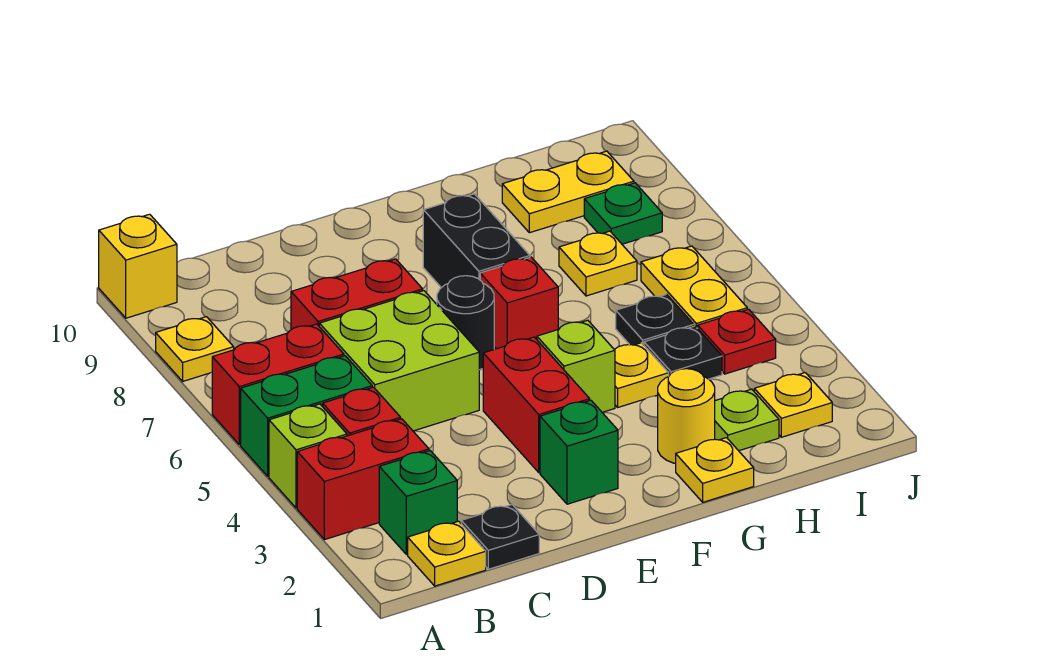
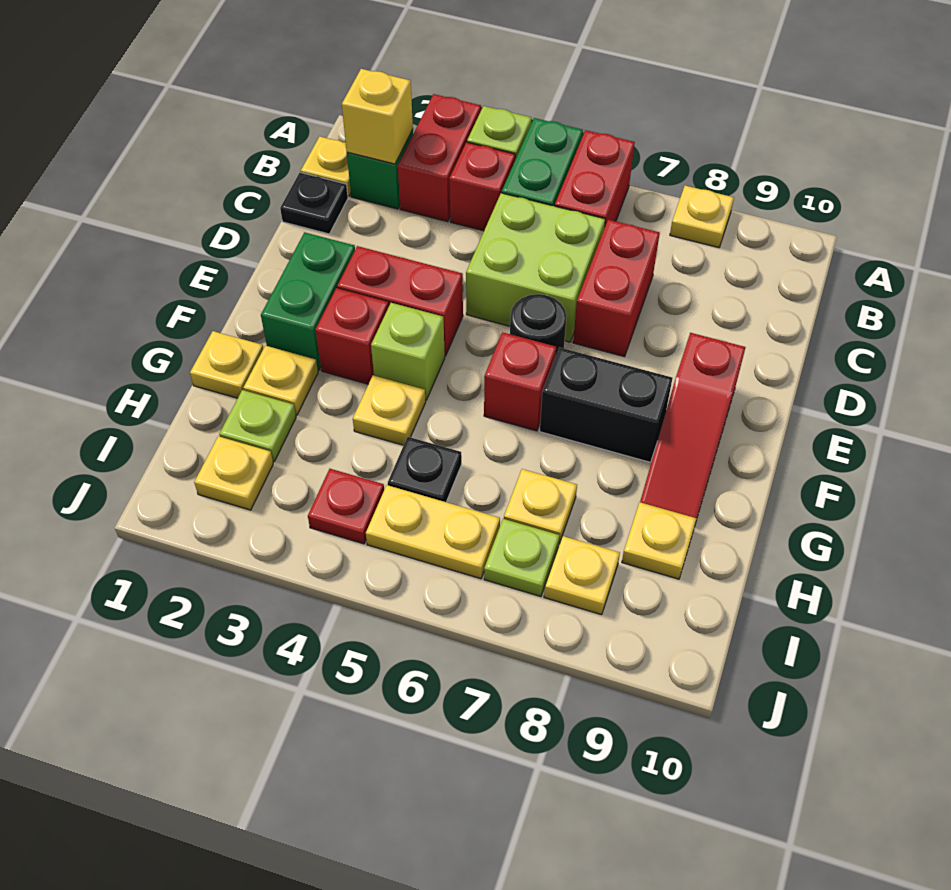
yellow brick A10 level 1 -> yellow brick B2 level 2
green brick E2 level 1 -> green brick E2:F2 level 1
none -> red slope E9:G9 level 1 top E
none -> red brick F3 level 1
yellow round brick G2 level 1 -> yellow plate G2 level 1
black plate H4 level 1 -> none
yellow plate H9:I9 level 1 -> yellow plate H9 level 1
none -> lime plate I7 level 1
green plate I8 level 1 -> yellow plate I8 level 1

